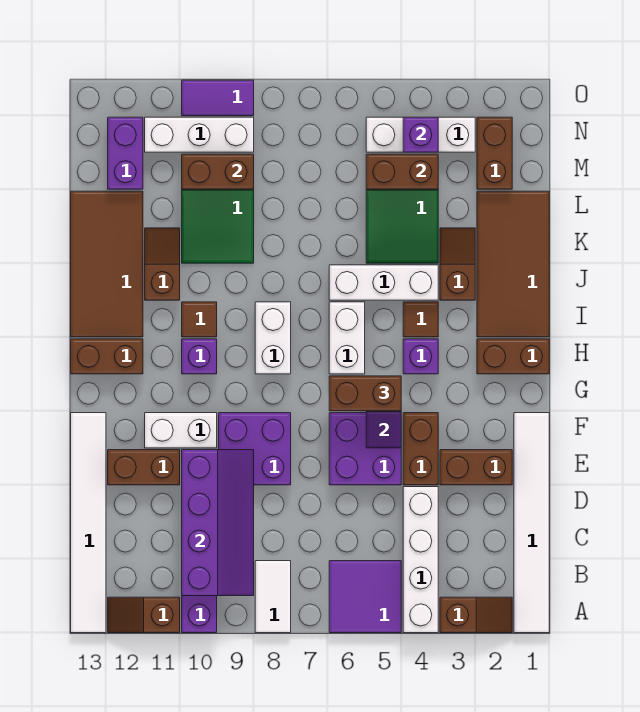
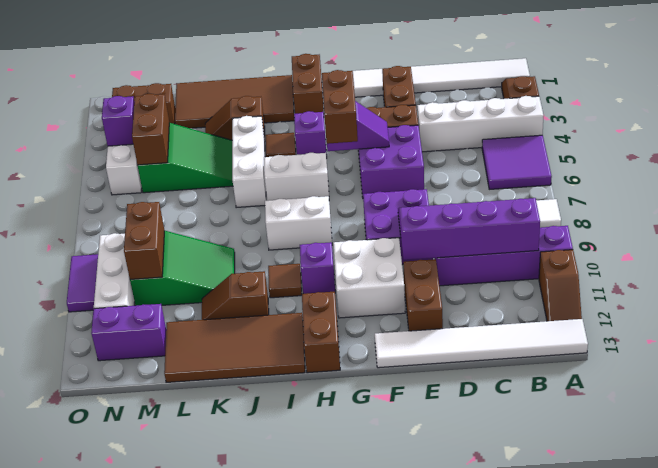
white brick F10:F11 level 1 -> white brick F10:G11 level 1

